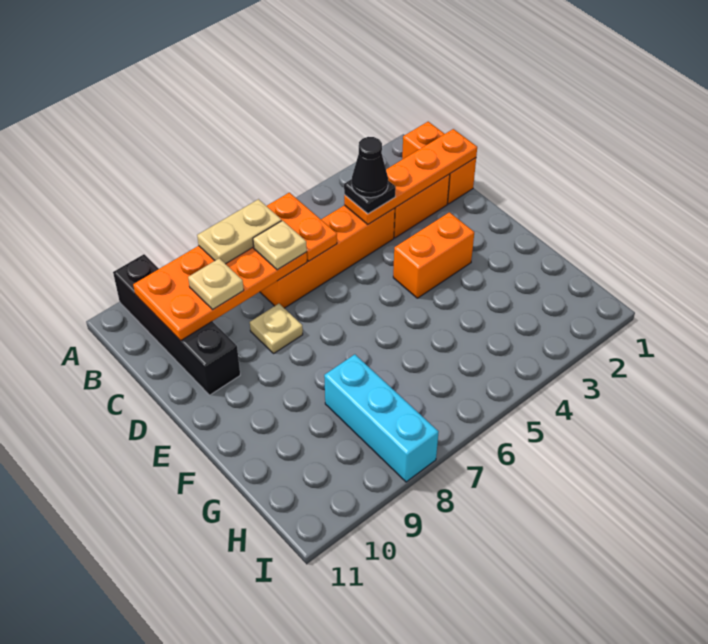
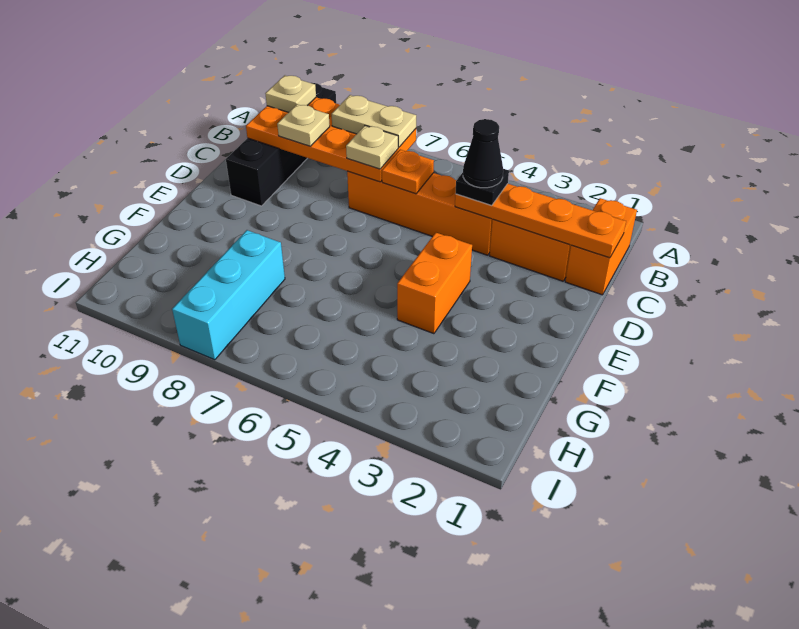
orange plate B6:C6 level 2 -> orange plate C6 level 2
tan plate D8 level 1 -> tan plate B10 level 3
orange brick E3:E4 level 1 -> orange brick E4:F4 level 1

